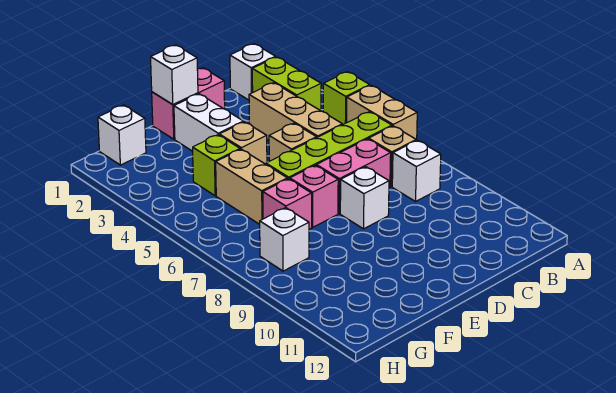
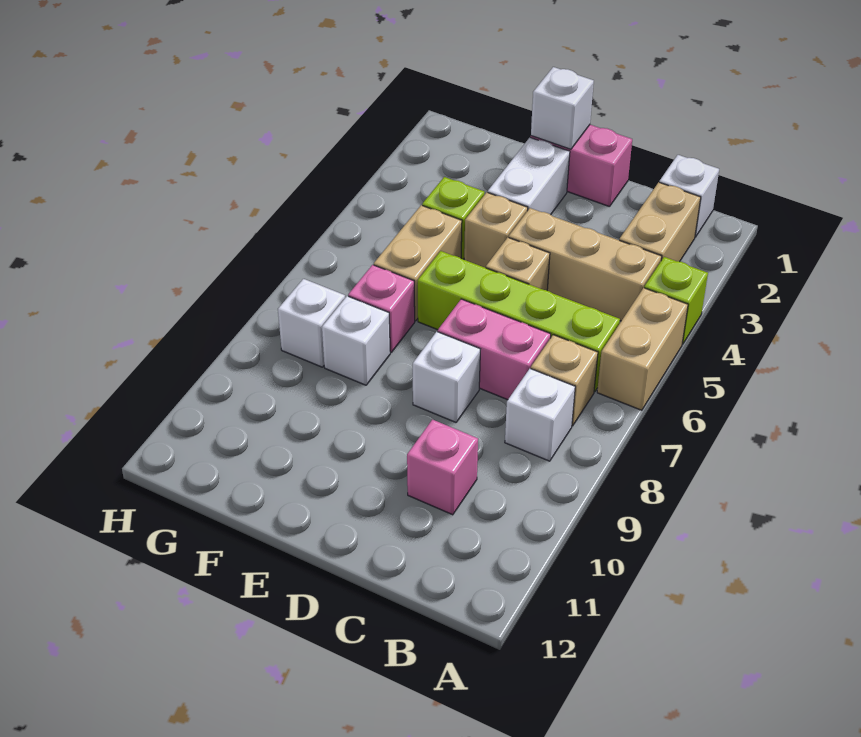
lime brick B2:B3 level 1 -> tan brick B2:B3 level 1
tan brick C3:C5 level 1 -> tan brick B4:D4 level 1
pink brick E7 level 1 -> pink brick C10 level 1
white brick G1 level 1 -> white brick F8 level 1

